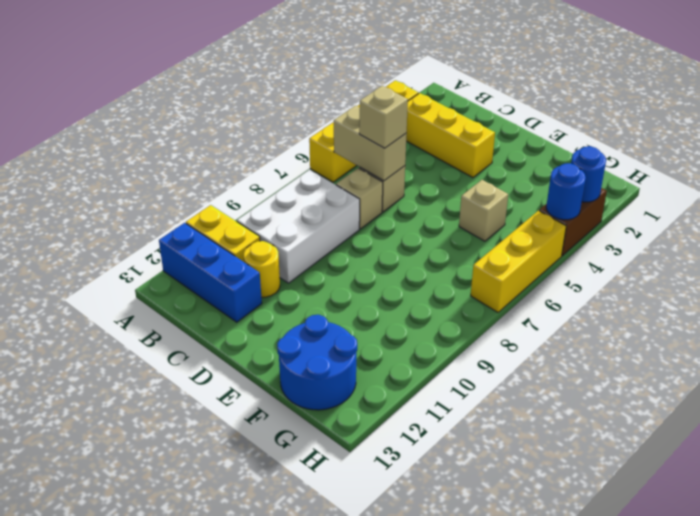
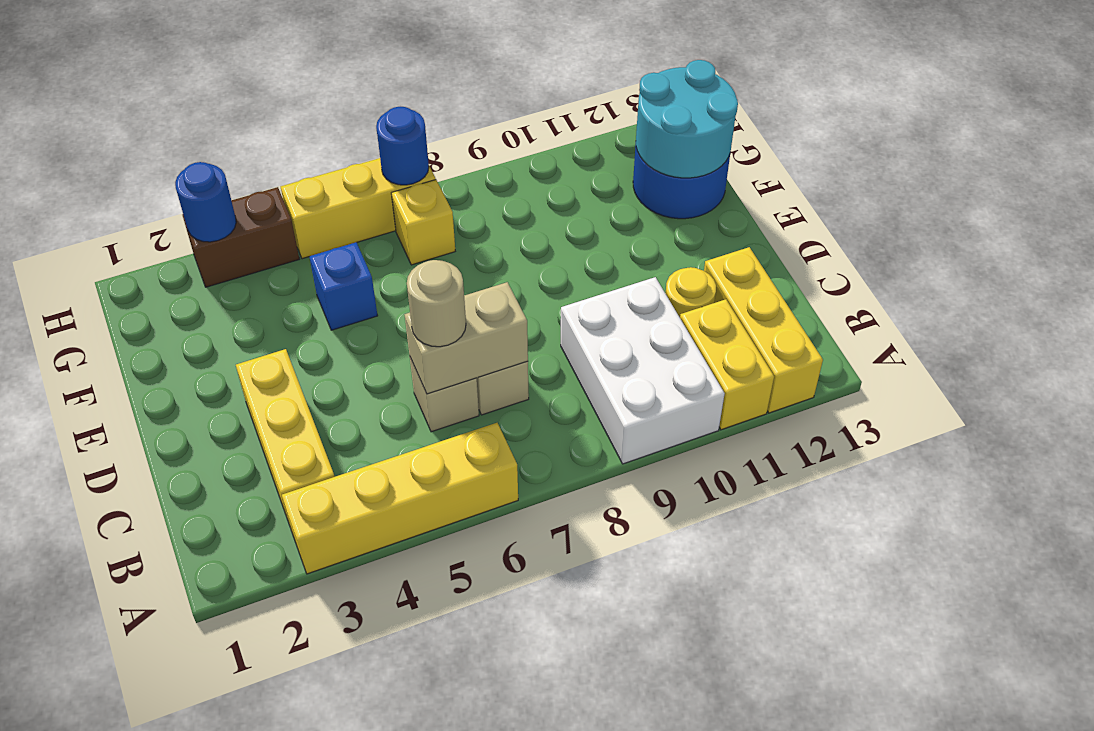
blue brick A12:C12 level 1 -> yellow brick A12:C12 level 1
tan brick B6:C6 level 2 -> tan brick C6:C7 level 2
white brick B8:C10 level 1 -> white brick A9:C10 level 1
tan brick C6 level 3 -> tan round brick C6 level 3
tan brick F5 level 1 -> blue brick F5 level 1
none -> cyan round brick F12:G13 level 2
none -> yellow brick G7 level 1
blue round brick H4 level 2 -> blue round brick H7 level 2

